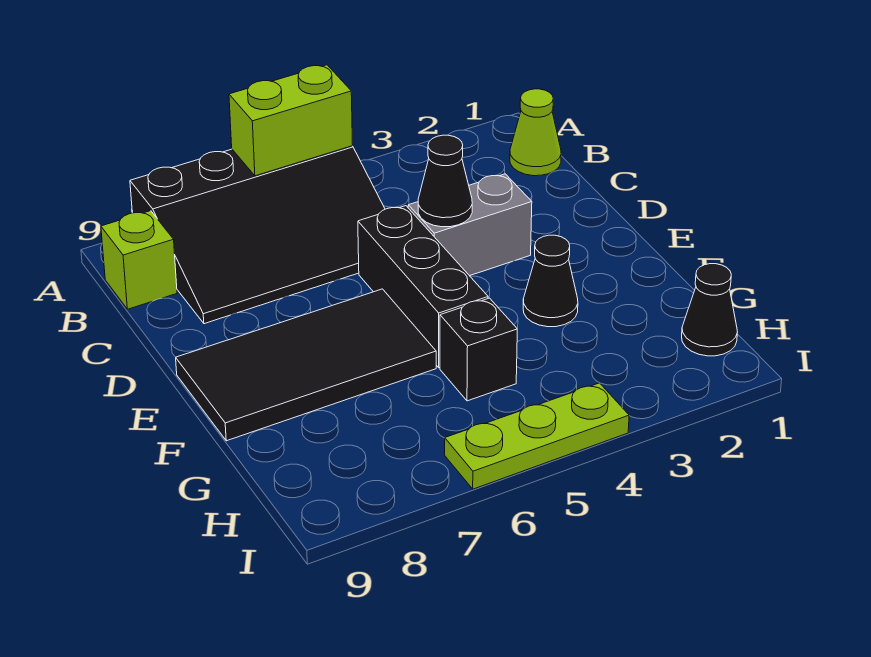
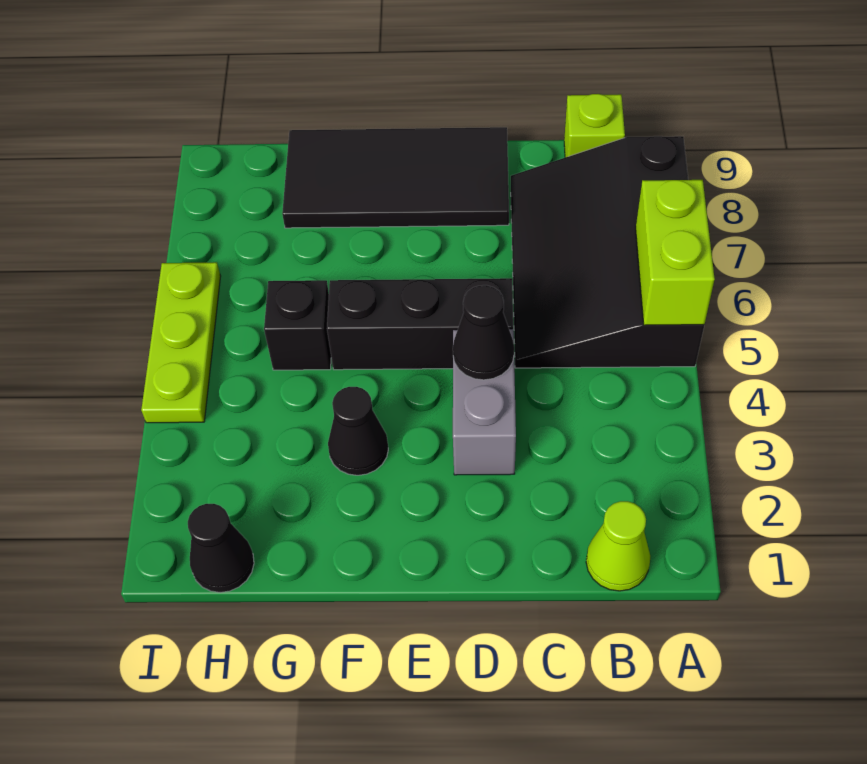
black tile E6:F9 level 1 -> black tile D8:G9 level 1

